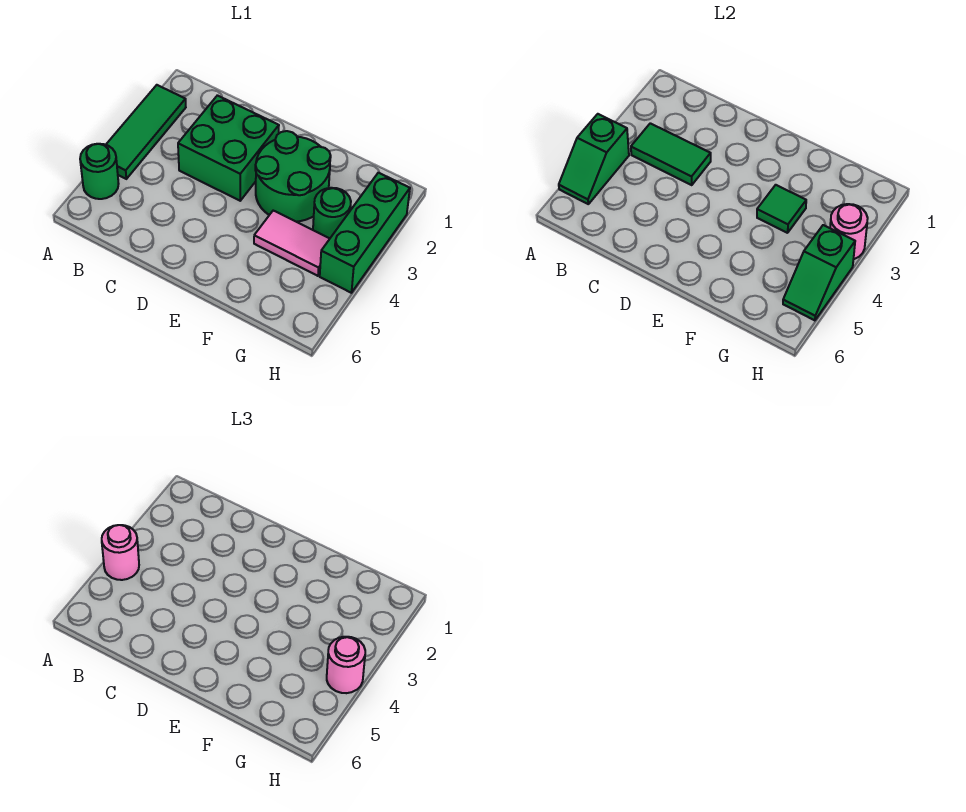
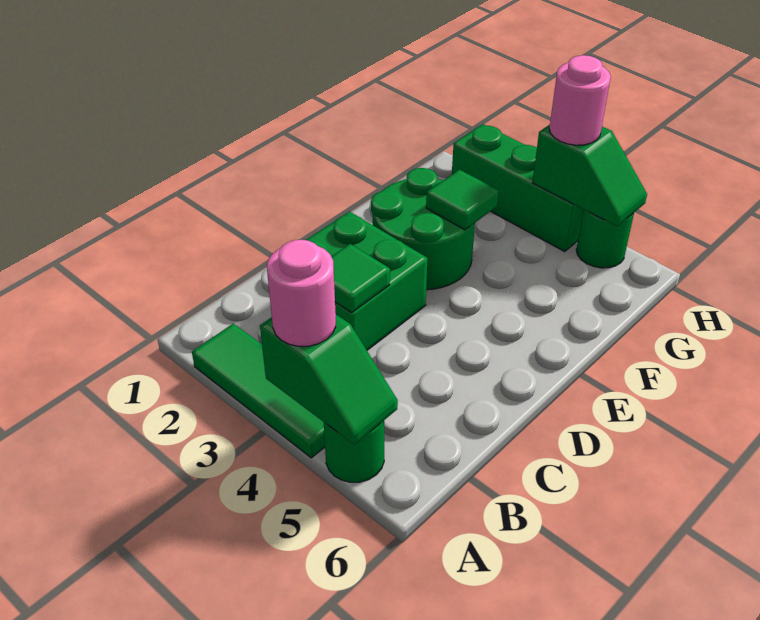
green tile B3:C3 level 2 -> green tile C3 level 2
pink tile F4:G4 level 1 -> none
green round brick G3 level 1 -> green round brick H5 level 1
pink round brick H3 level 2 -> none

